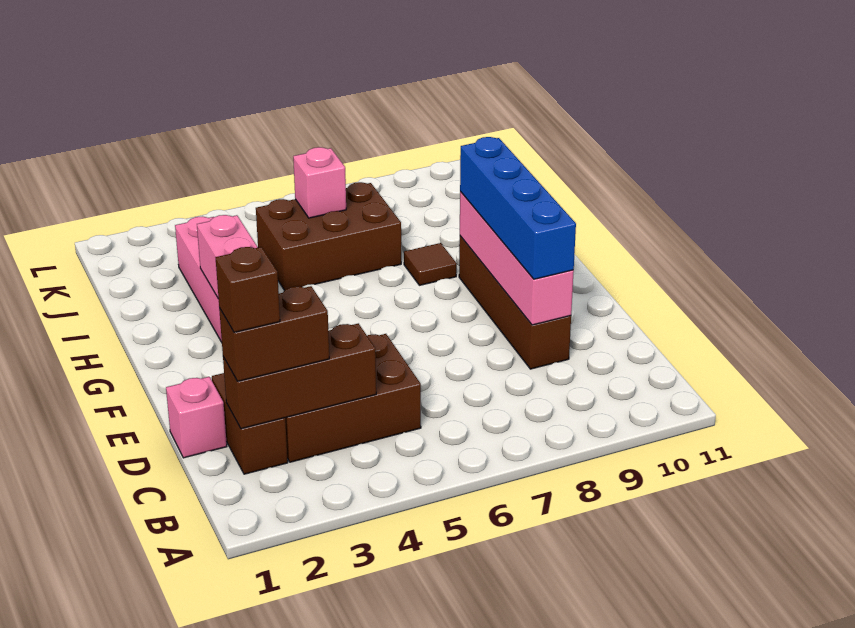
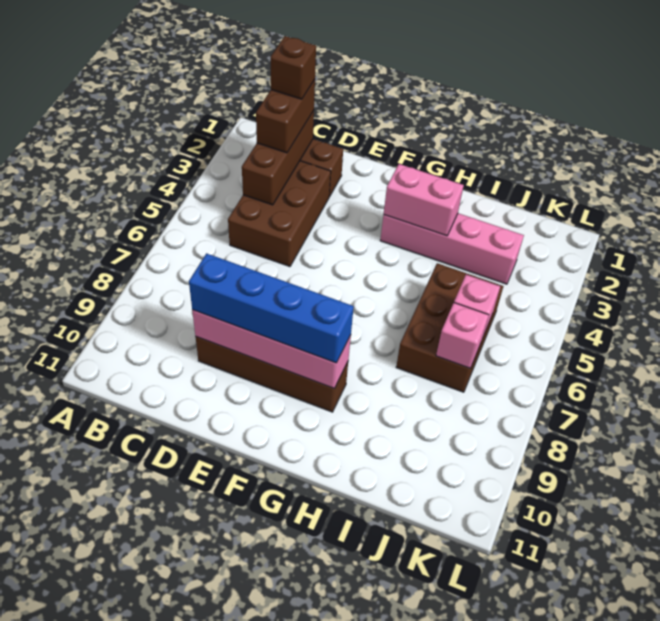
pink brick D1 level 1 -> pink brick J7 level 2
brown tile H8 level 1 -> none

